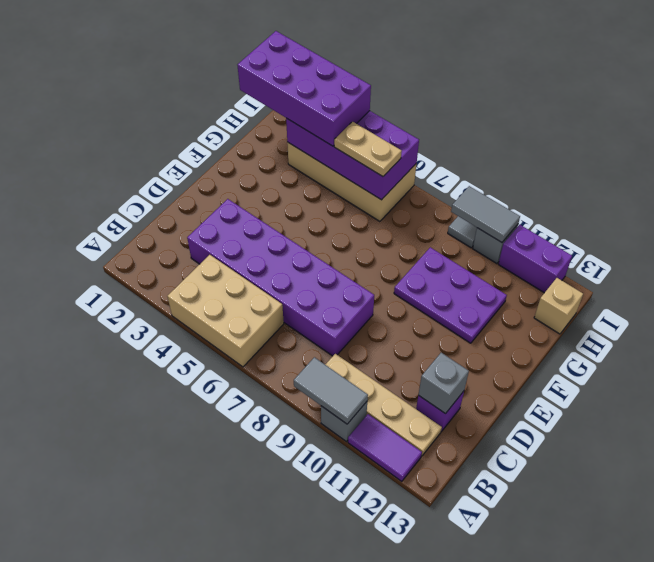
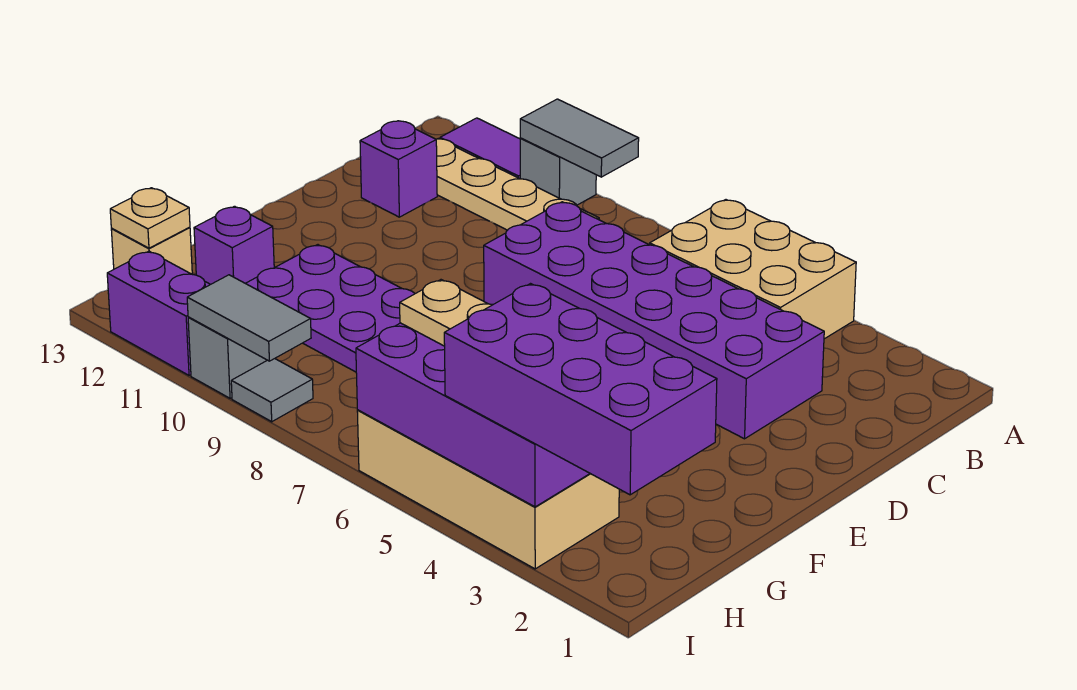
grey brick C12 level 2 -> none
none -> purple brick G12 level 1
none -> tan plate H13 level 2

